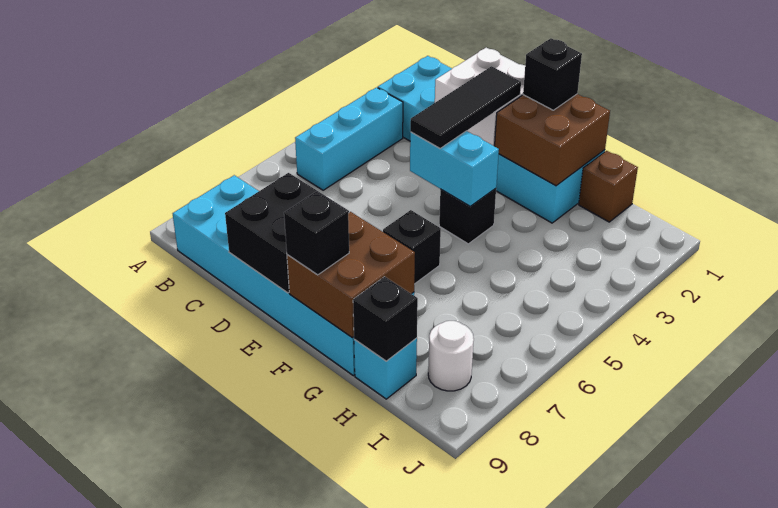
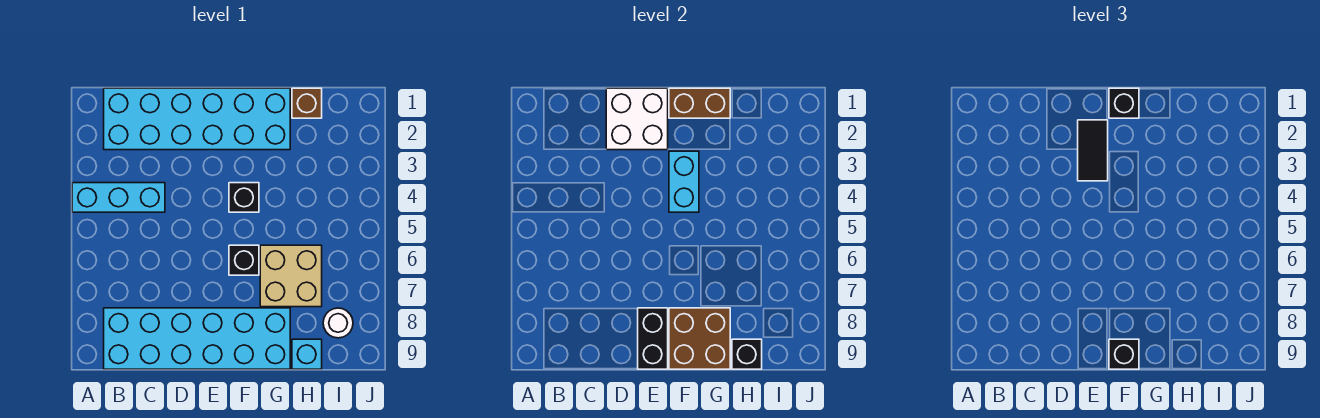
cyan brick B3:B5 level 1 -> cyan brick A4:C4 level 1
black brick D8:E9 level 2 -> black brick E8:E9 level 2
black tile E2:E4 level 3 -> black tile E2:E3 level 3
cyan brick E4:F4 level 2 -> cyan brick F3:F4 level 2
brown brick F1:G2 level 2 -> brown brick F1:G1 level 2
none -> tan brick G6:H7 level 1

